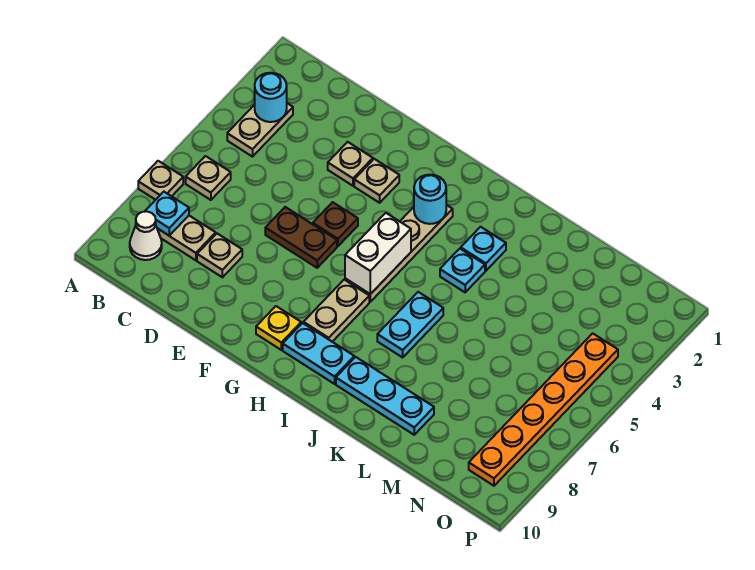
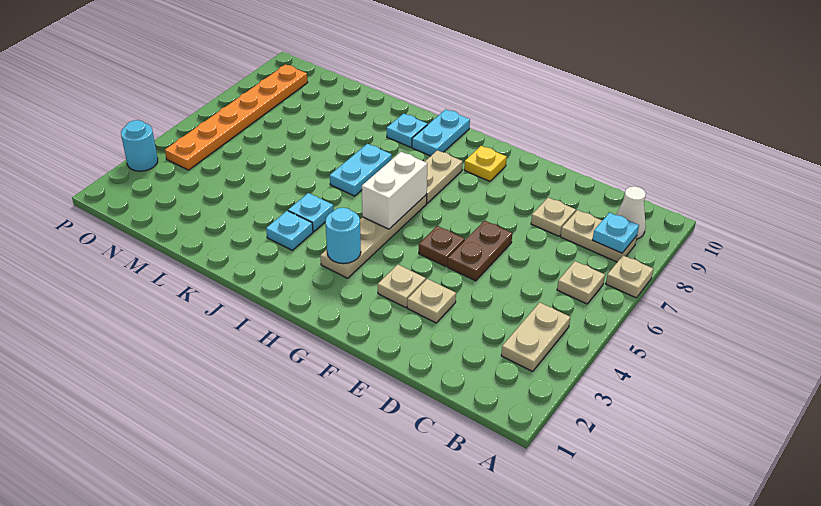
cyan round brick B3 level 2 -> cyan round brick P3 level 1
brown plate E6:F6 level 1 -> brown plate E5:E6 level 1
cyan plate H9:I9 level 1 -> cyan plate I9:I10 level 1
cyan plate J9:L9 level 1 -> cyan plate J9 level 1

